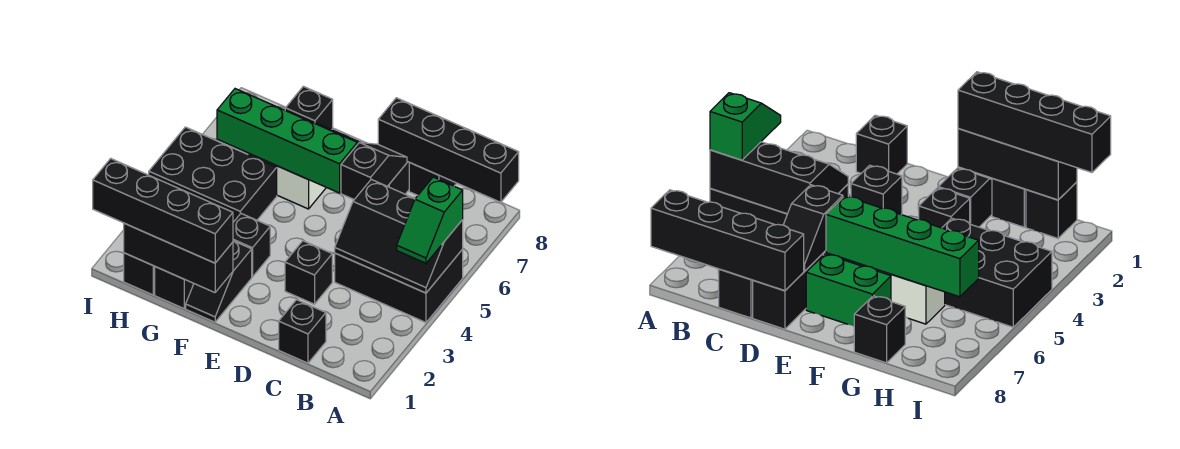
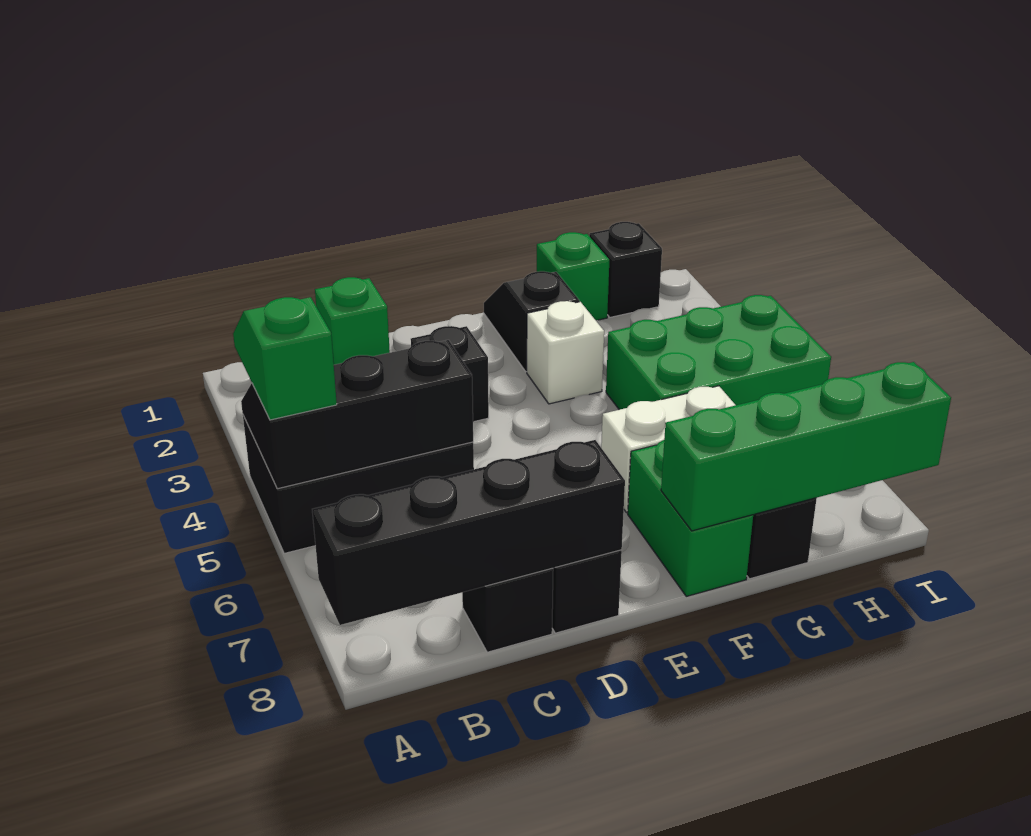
black brick C1 level 1 -> green brick C1 level 1
black slope D6:D7 level 2 top 6 -> none
green brick E6:H6 level 2 -> green brick F8:I8 level 2
green brick E7:F7 level 1 -> green brick F7:F8 level 1
black brick F1:H1 level 2 -> none
black brick F1:I1 level 3 -> none
black brick F3 level 1 -> white brick F3 level 1
black brick G1 level 1 -> green brick G1 level 1
black brick G4:I5 level 1 -> green brick G4:I5 level 1

